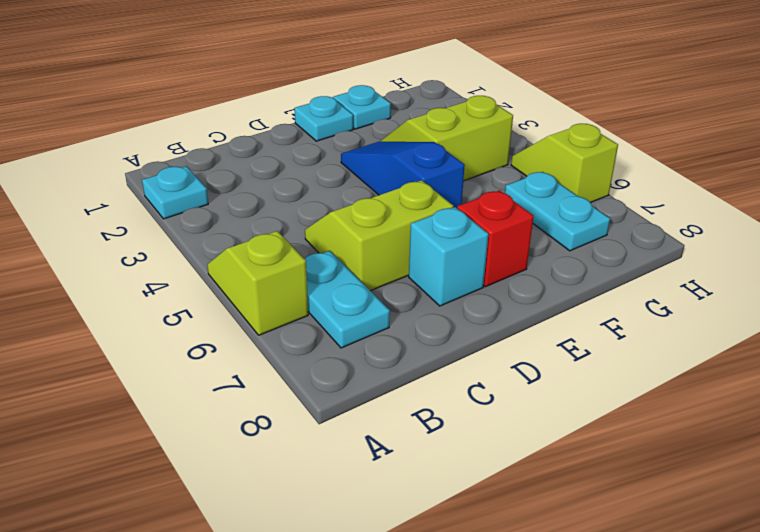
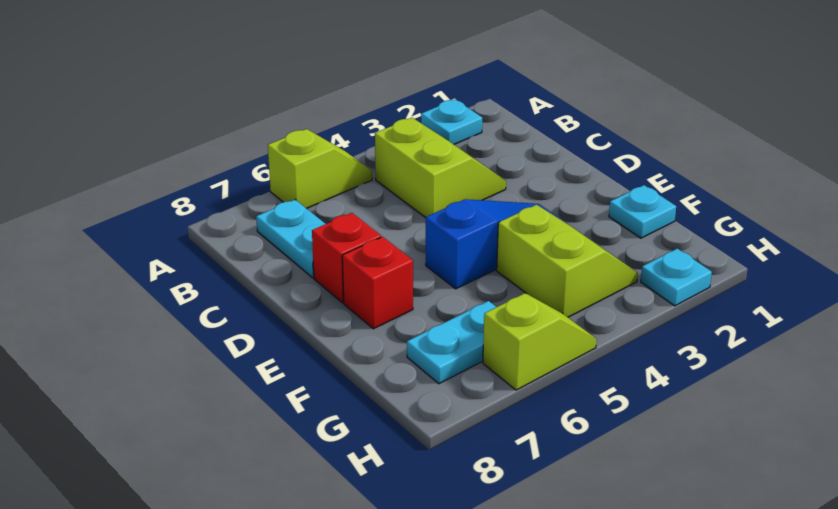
cyan plate B6:B7 level 1 -> cyan plate B7:C7 level 1
lime slope C5:D6 level 1 top 6 -> lime slope B3:C4 level 1 top 4
cyan brick D7 level 1 -> red brick D7 level 1
cyan plate E1 level 1 -> cyan plate H2 level 1

